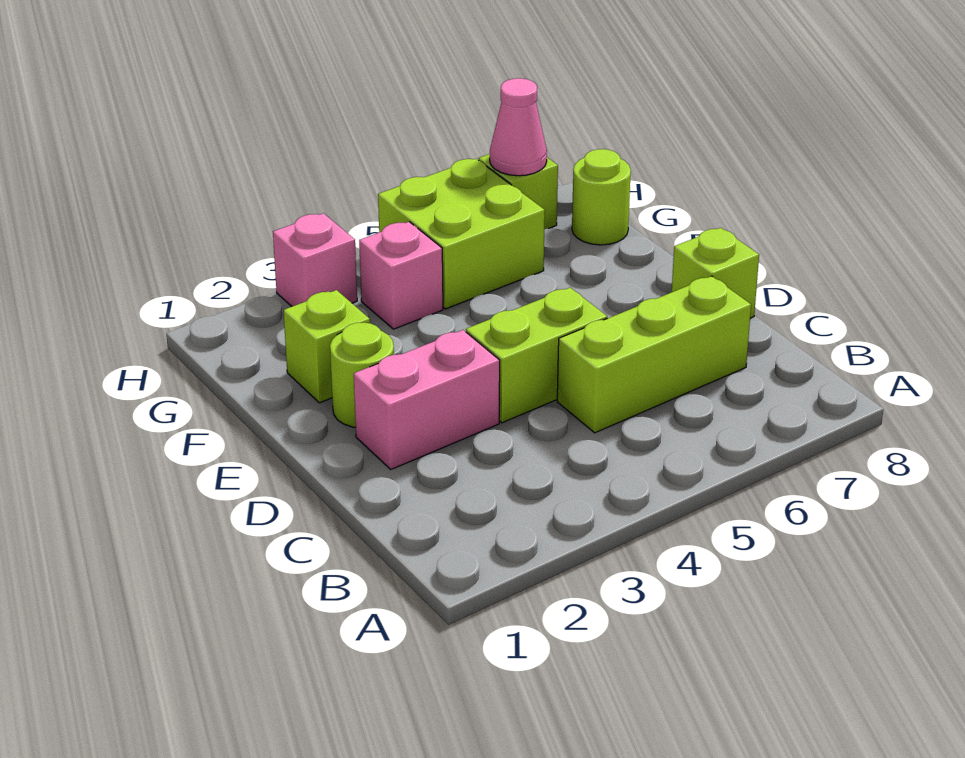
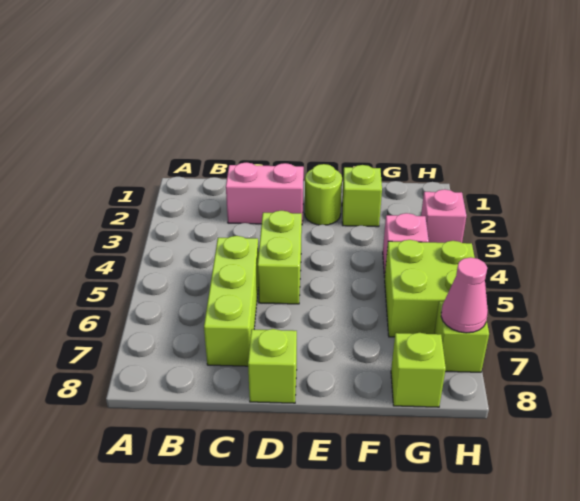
pink brick D2:D3 level 1 -> pink brick C2:D2 level 1
lime round brick G8 level 1 -> lime brick G8 level 1

